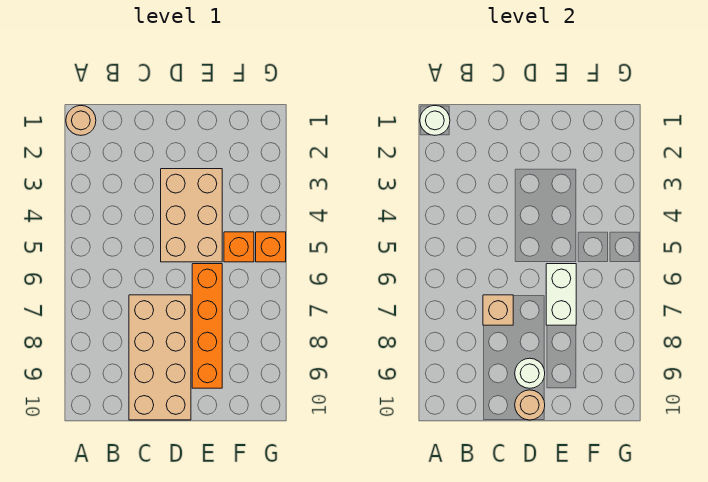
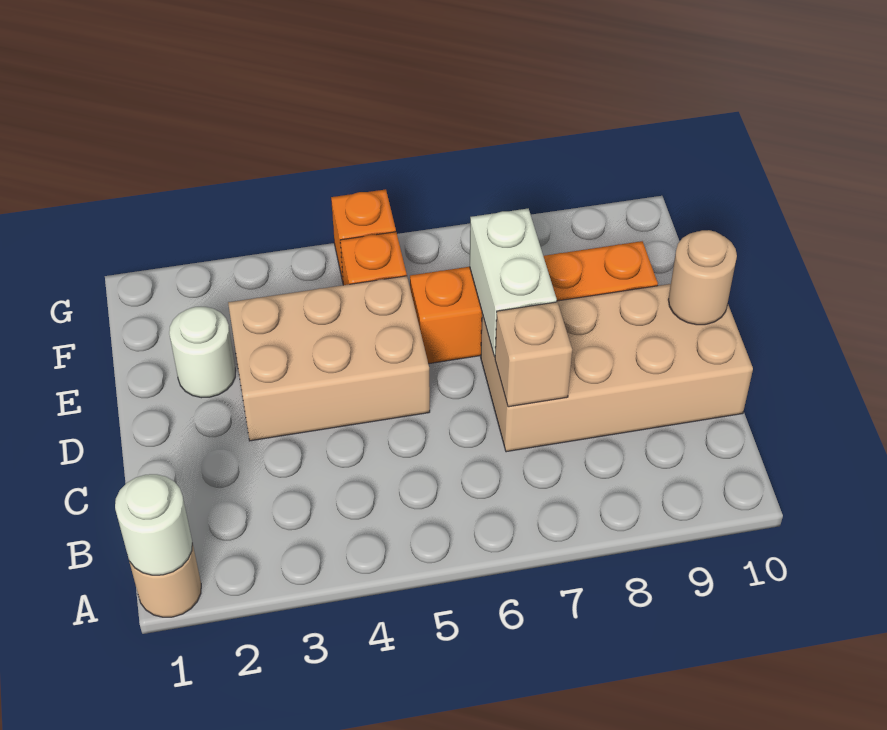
white round brick D9 level 2 -> white round brick E2 level 1
white brick E6:E7 level 2 -> white brick D7:E7 level 2

